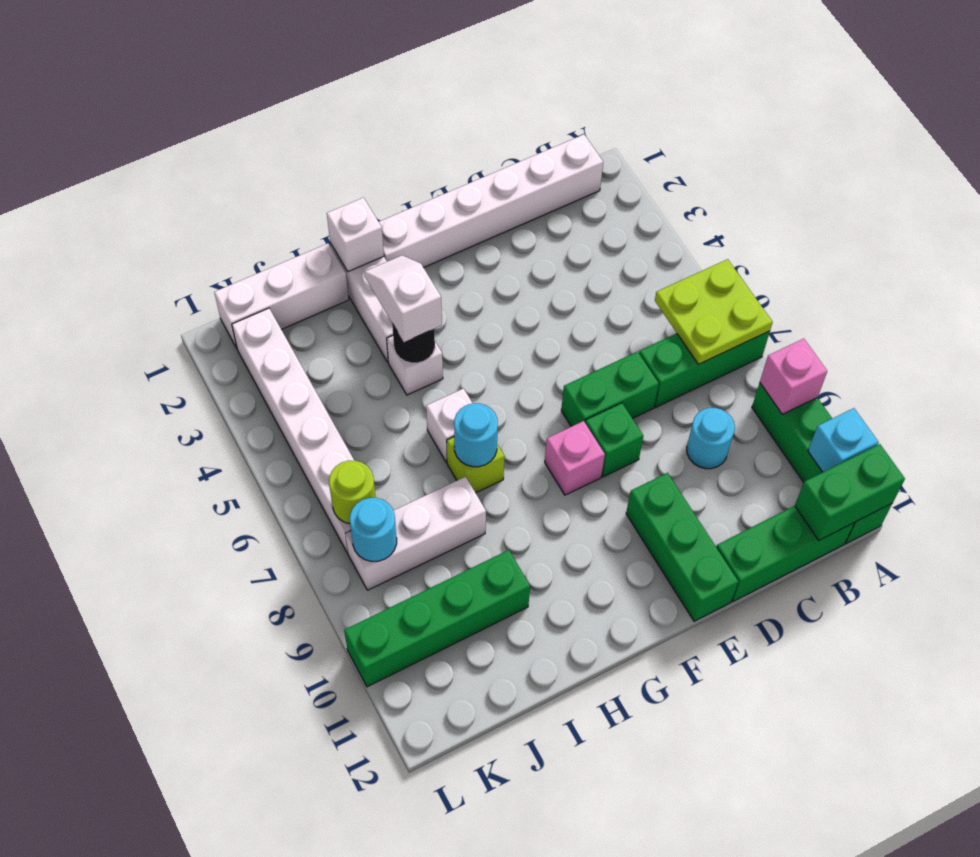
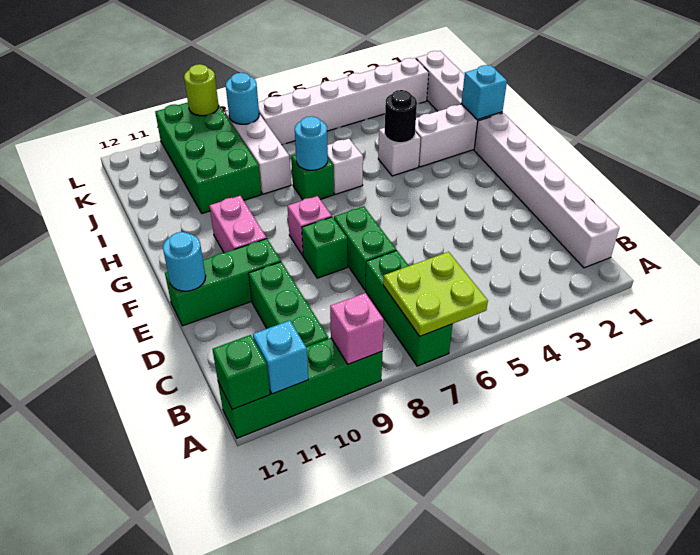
green brick A12:B12 level 2 -> green brick A12 level 2
green brick B12:D12 level 1 -> green brick B10:D10 level 1
cyan round brick C9 level 1 -> cyan round brick E12 level 2
none -> pink brick F10:G10 level 1
white brick H1 level 2 -> cyan brick H1 level 2
white slope H3:H4 level 3 top 4 -> none
lime brick H7 level 1 -> green brick H7 level 1
green brick I10:L10 level 1 -> green brick I9:L10 level 1
lime round brick K7 level 2 -> lime round brick L9 level 2

